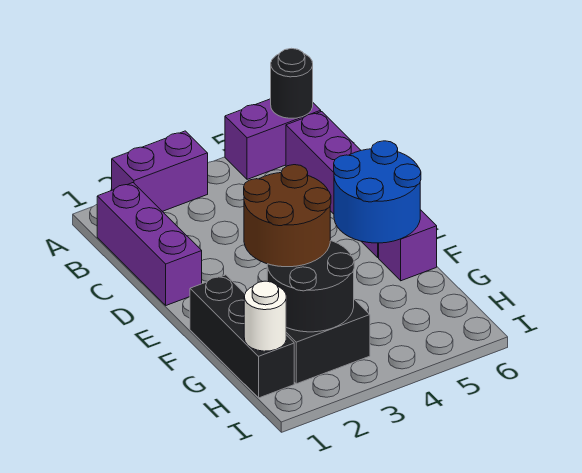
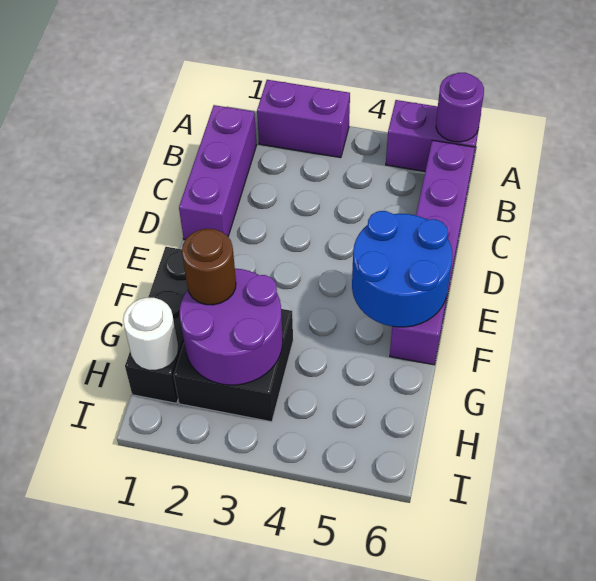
black round brick A6 level 2 -> purple round brick A6 level 2
brown round brick F2:G3 level 3 -> brown round brick G2 level 3
black round brick G2:H3 level 2 -> purple round brick G2:H3 level 2

